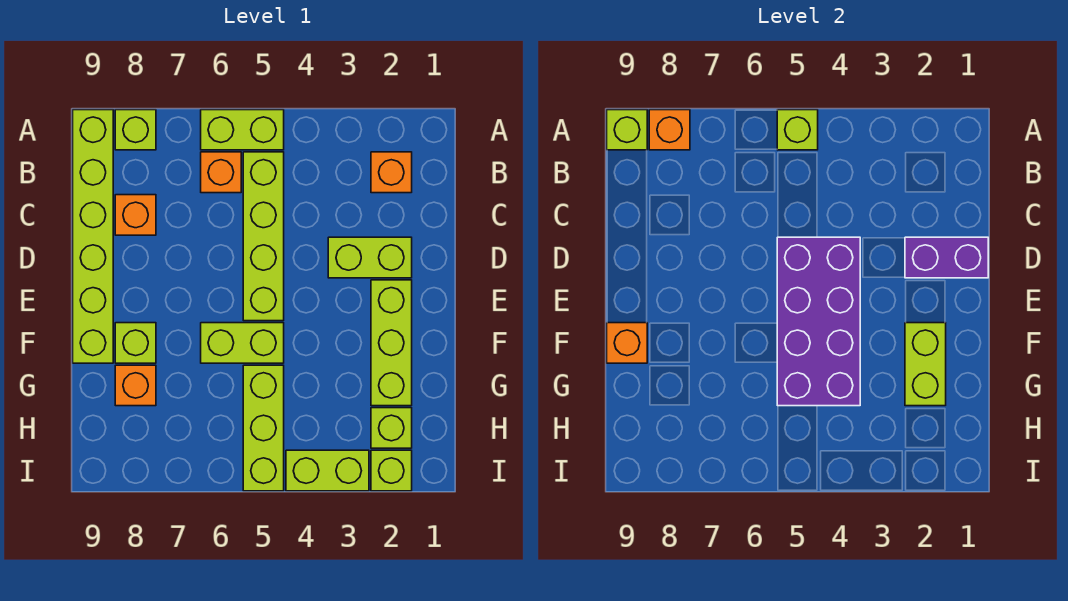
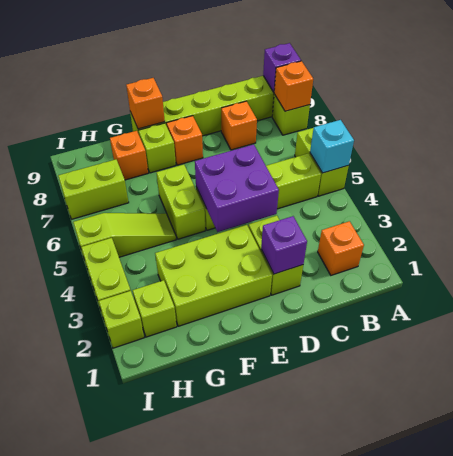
lime brick A5 level 2 -> cyan brick A5 level 2
lime brick A9 level 2 -> purple brick A9 level 2
orange brick B6 level 1 -> orange brick E8 level 1
purple brick D1:D2 level 2 -> purple brick D2 level 2
purple brick D4:G5 level 2 -> purple brick D4:E5 level 2
lime brick E2:G2 level 1 -> lime brick E2:G3 level 1
lime brick F2:G2 level 2 -> lime brick H7:I7 level 1
lime brick G5:I5 level 1 -> lime slope G5:I5 level 1 top I

